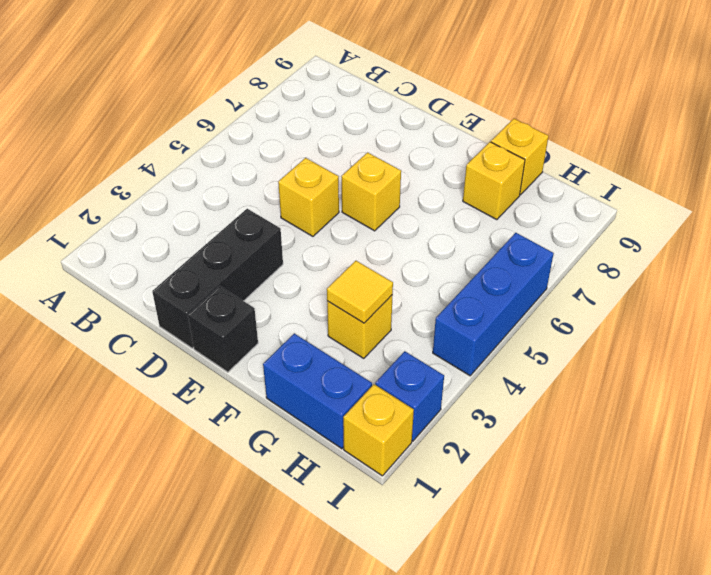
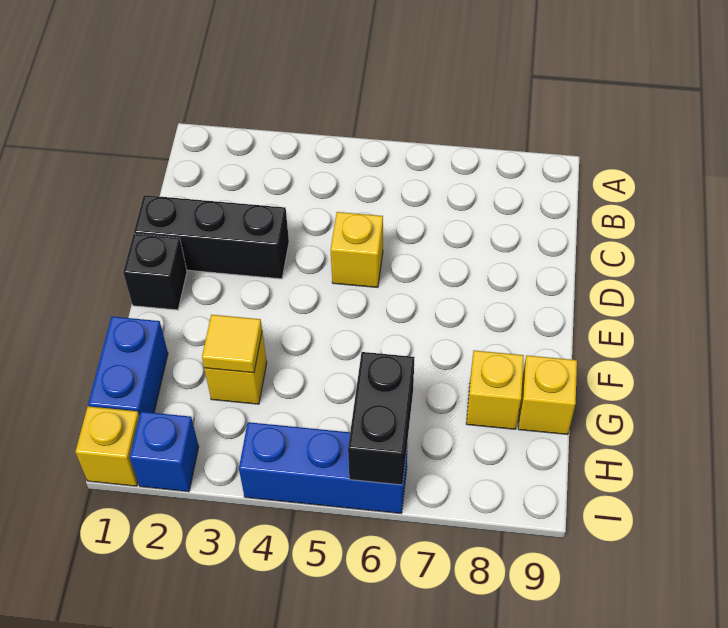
yellow brick E6 level 1 -> none
none -> black brick H6:I6 level 2

